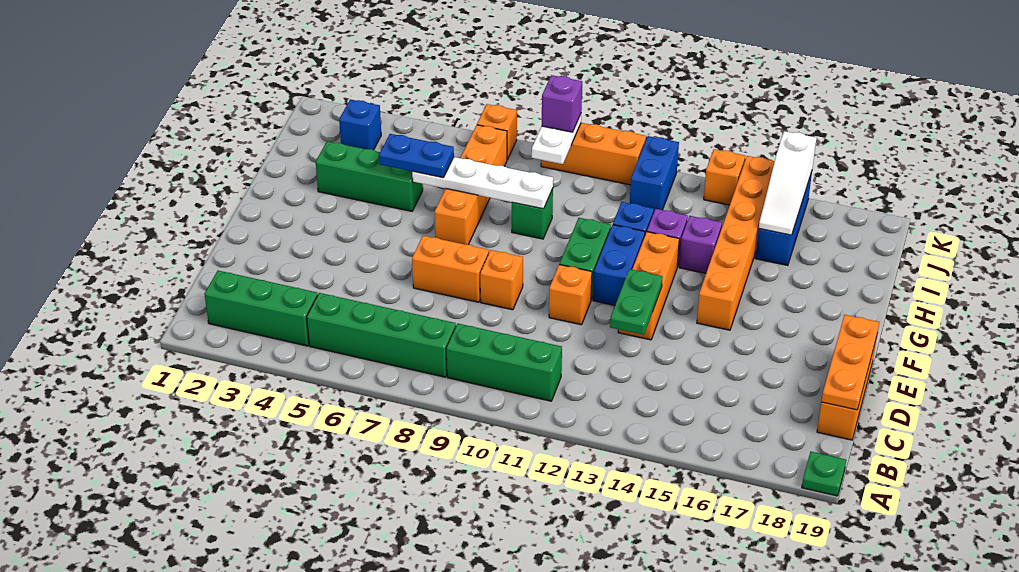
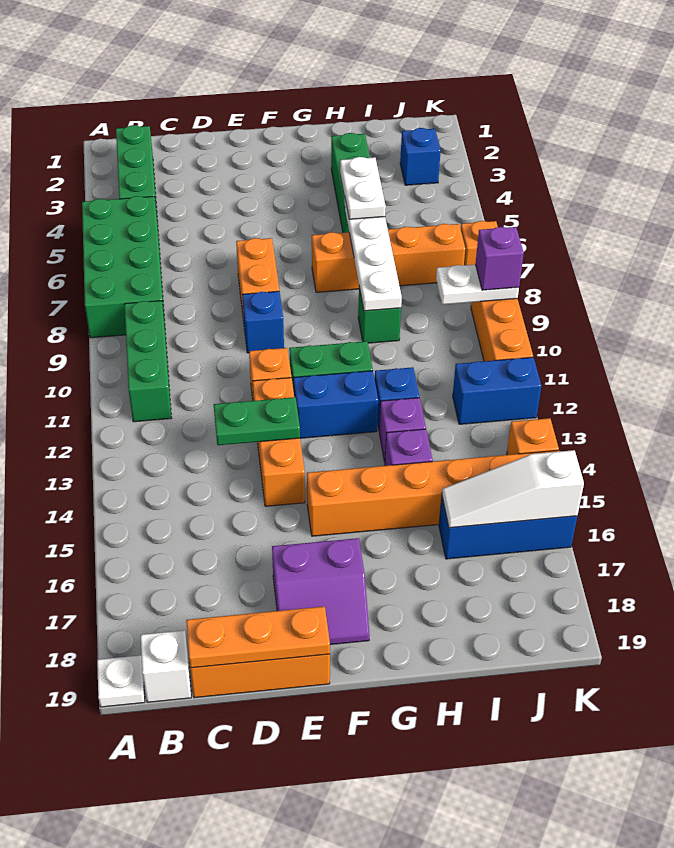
green plate A19 level 1 -> white plate A19 level 1
green brick B5:B8 level 1 -> green brick A5:B8 level 1
none -> white brick B19 level 1
orange brick E9 level 1 -> blue brick E9 level 1
orange brick E13:G13 level 1 -> orange brick E12:E14 level 1
none -> purple slope E17:F18 level 1 top 17
blue plate H5:H6 level 3 -> white plate H5:H6 level 3

